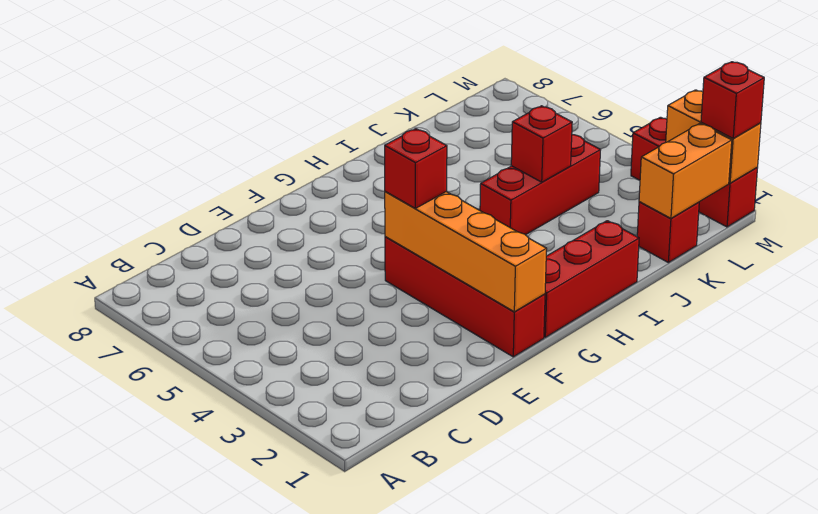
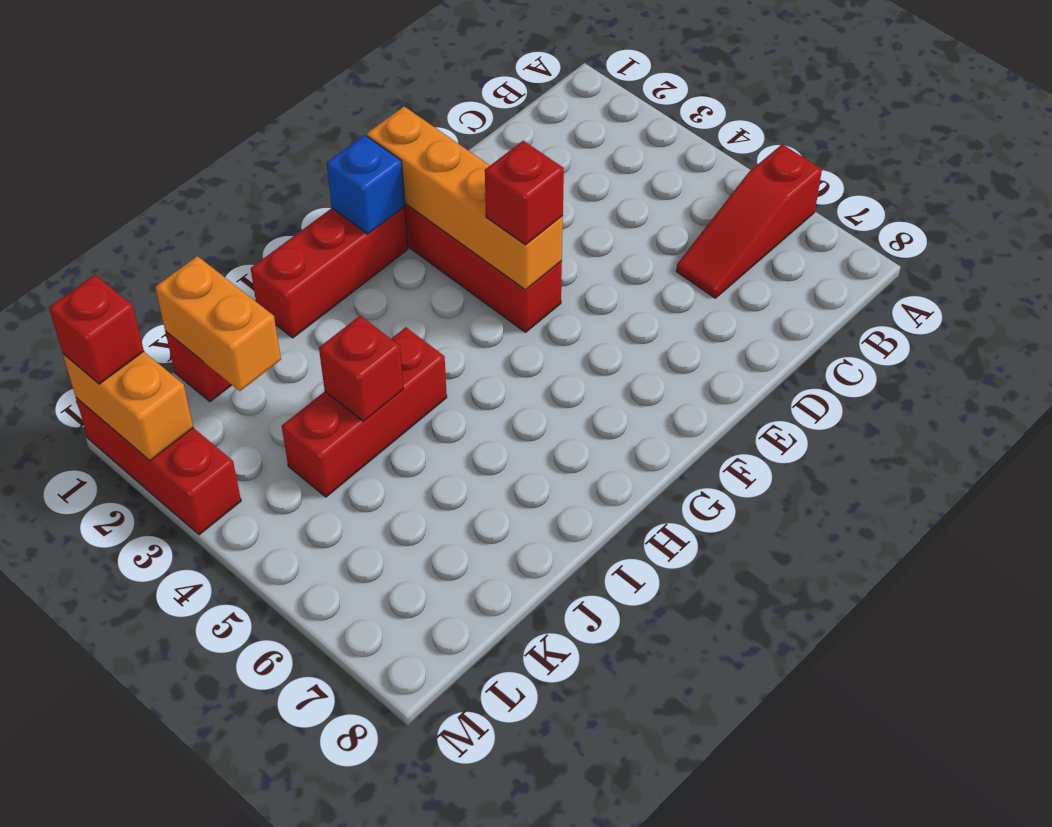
none -> red slope A6:C6 level 1 top A
none -> blue brick G1 level 2
orange brick K1:L1 level 2 -> orange brick K1:K2 level 2

